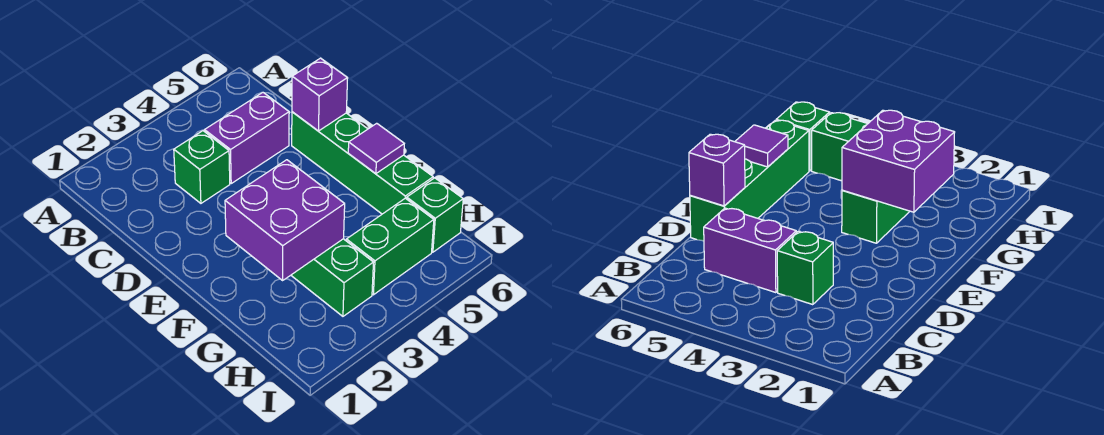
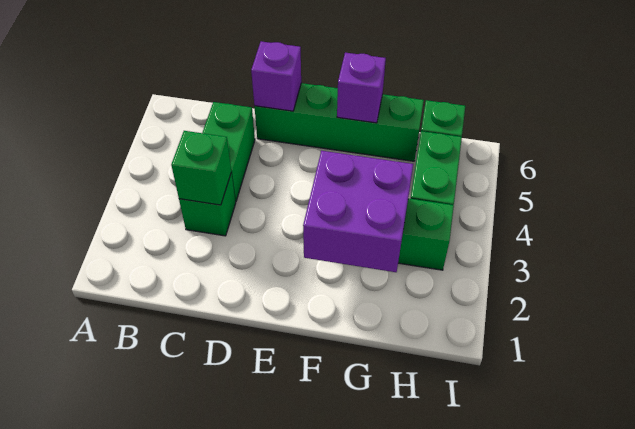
none -> green brick C3 level 2
purple brick C4:C5 level 1 -> green brick C4:C5 level 1
purple tile F6 level 2 -> purple brick F6 level 2

